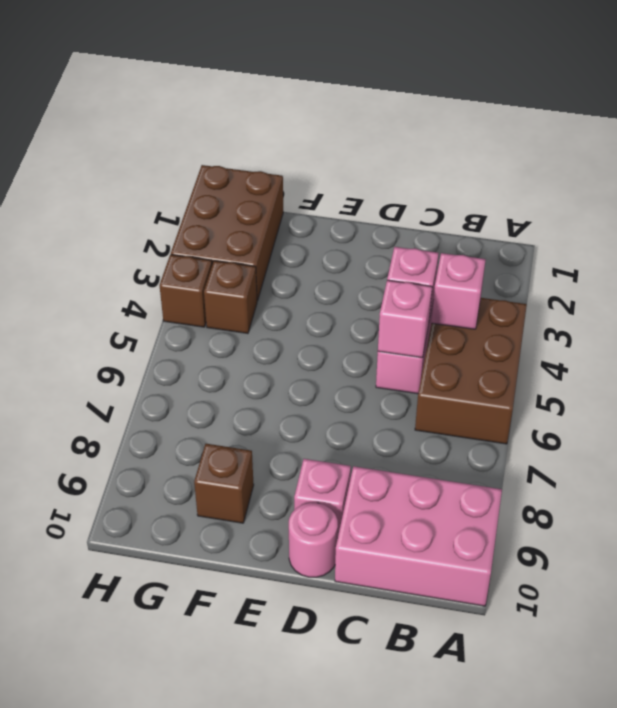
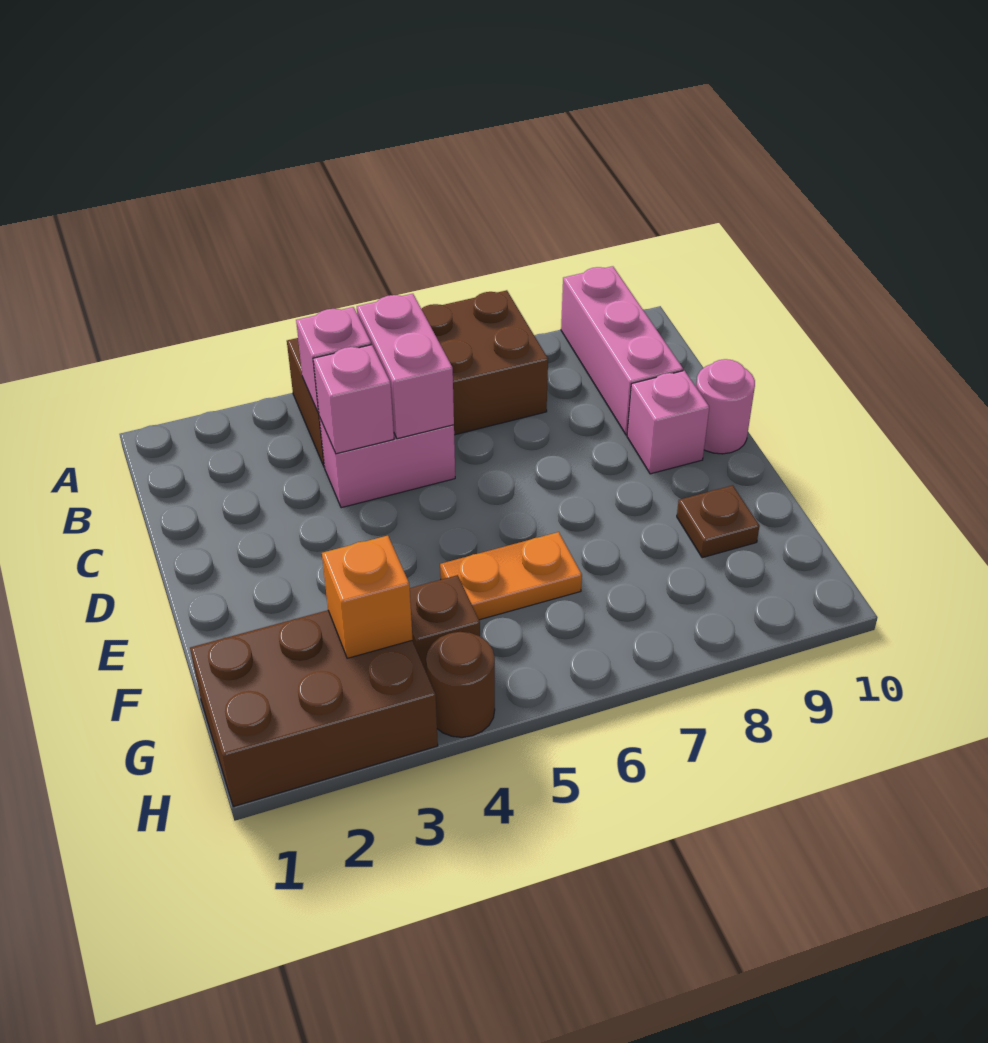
brown brick A4:B6 level 1 -> brown brick A4:B7 level 1
pink brick A9:C10 level 1 -> pink brick A9:C9 level 1
pink brick C5 level 2 -> pink brick B5:C5 level 2
none -> orange plate F5:F6 level 1
brown brick F9 level 1 -> brown plate F9 level 1
none -> orange brick G3 level 2
brown brick H4 level 1 -> brown round brick H4 level 1

